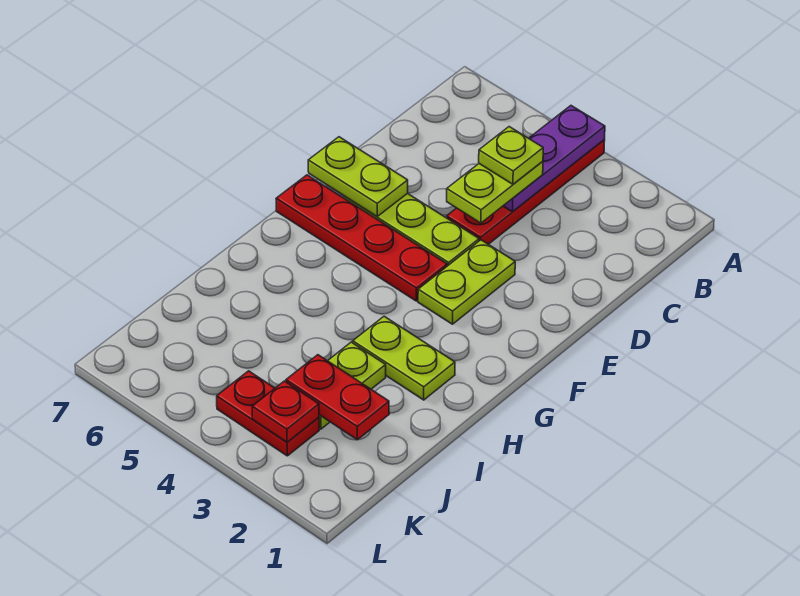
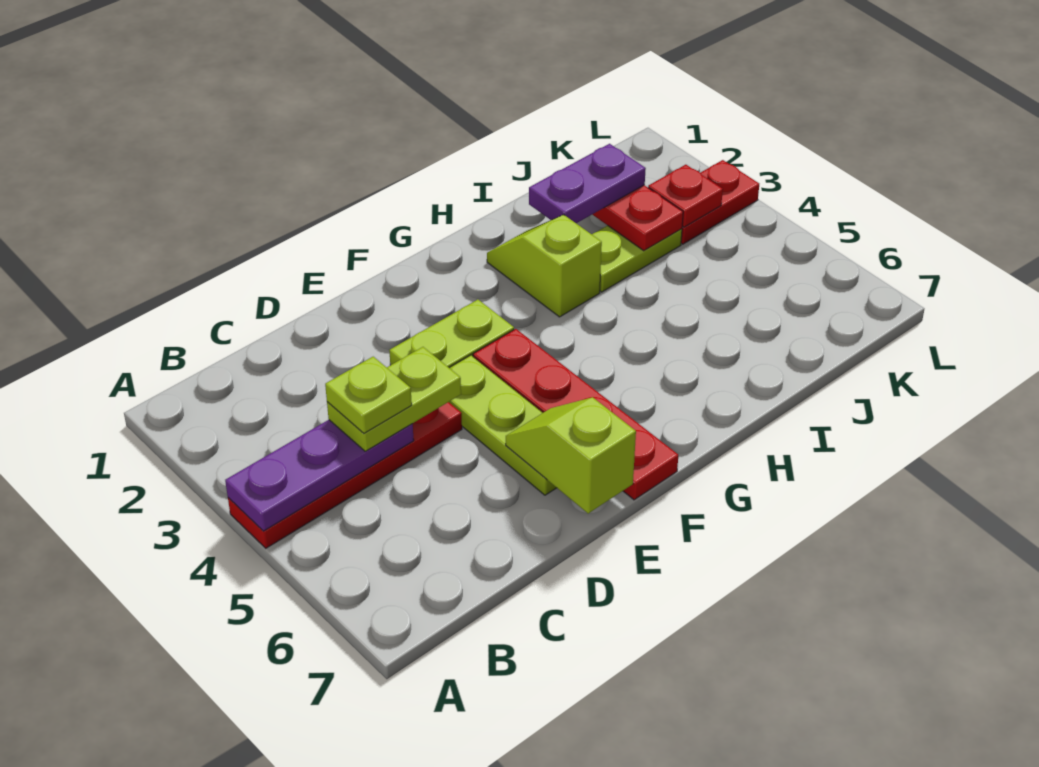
lime plate E6:E7 level 2 -> lime slope E6:E7 level 2 top 7
lime plate H2:H3 level 1 -> lime slope H2:H3 level 1 top 3
none -> purple plate I2:J2 level 3
red plate K3:K4 level 1 -> red plate K3:L3 level 1

